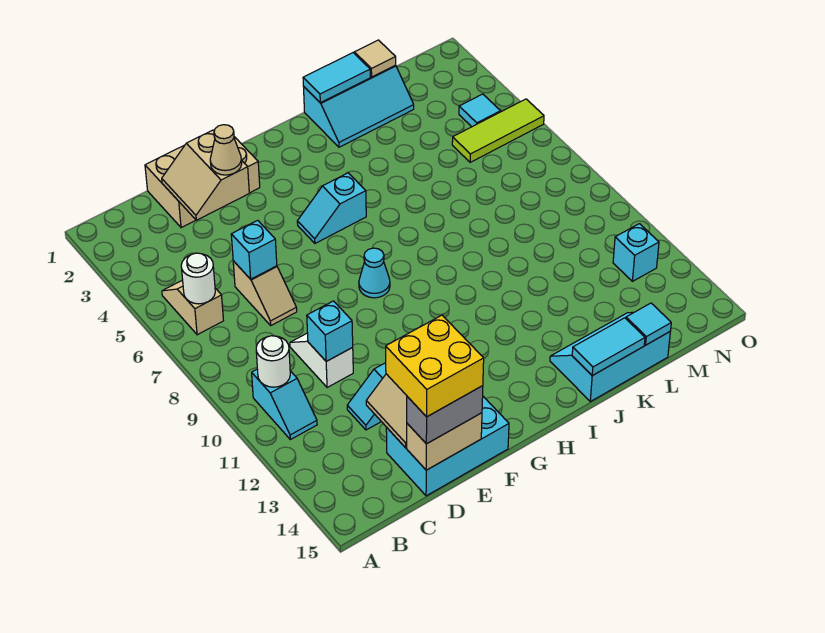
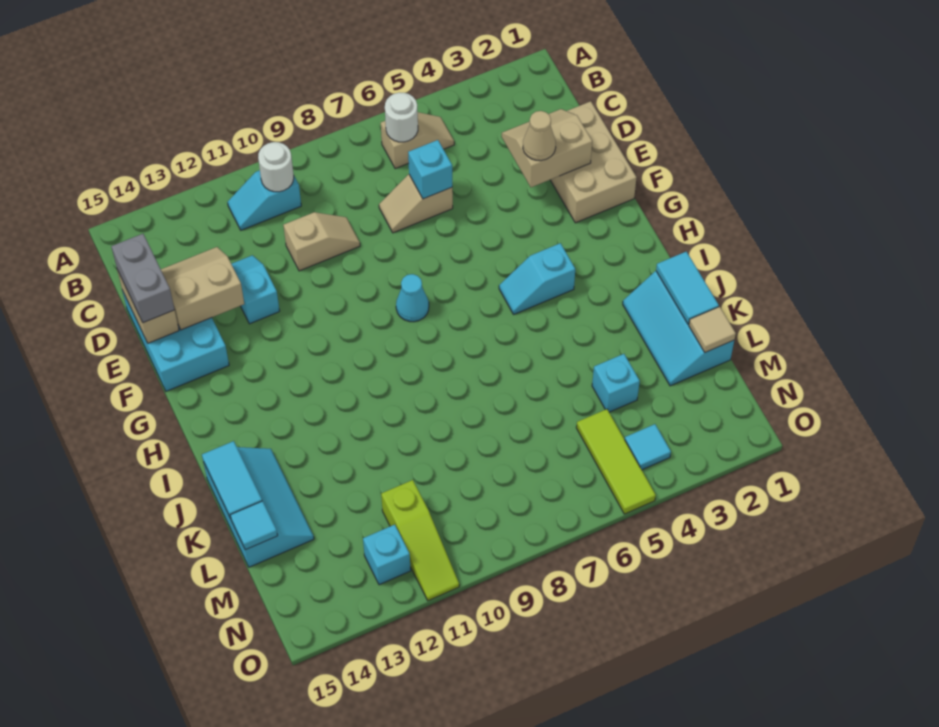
white slope D9:D10 level 1 top 10 -> tan slope D9:D10 level 1 top 10
cyan brick D10 level 2 -> cyan brick L4 level 1
yellow brick D14:E15 level 4 -> none
cyan slope G5:H5 level 1 top H -> cyan slope H4:H5 level 1 top 4
none -> lime slope M11:O11 level 1 top M

